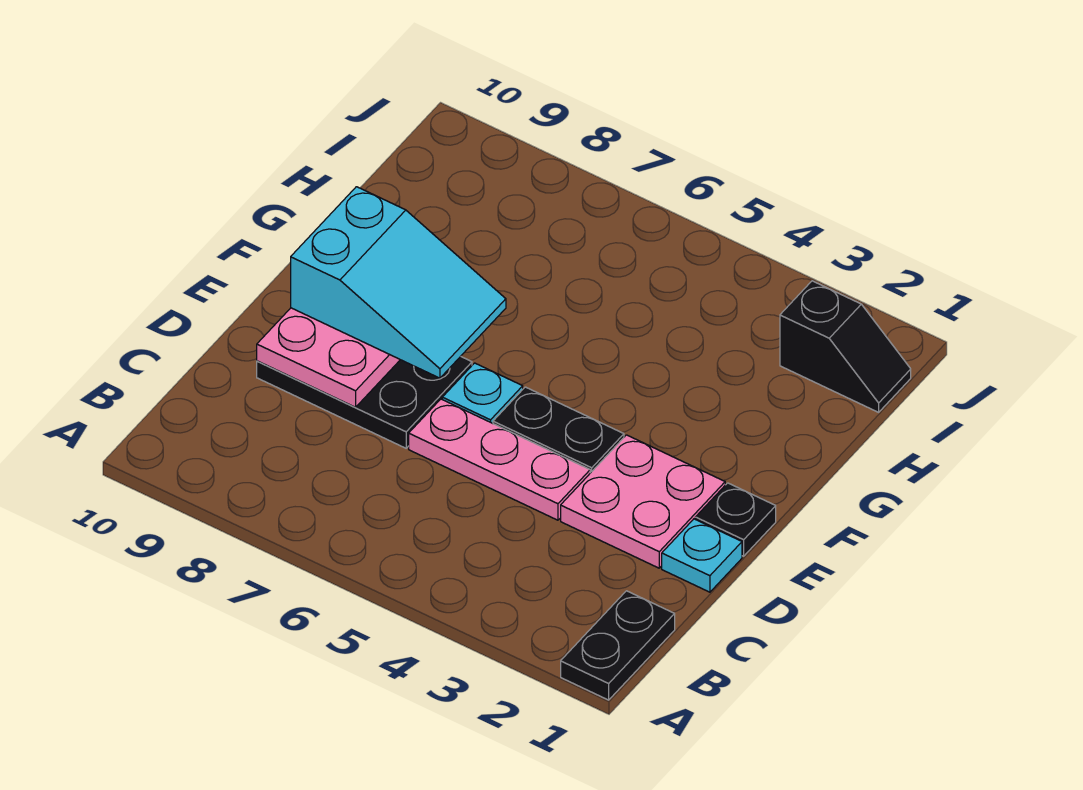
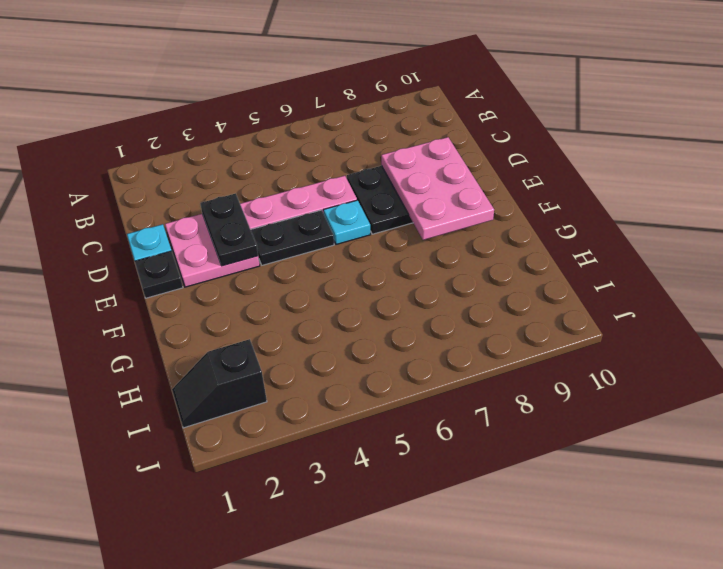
black plate A1:B1 level 1 -> black plate D3:E3 level 2
cyan slope E7:F9 level 3 top 9 -> none

